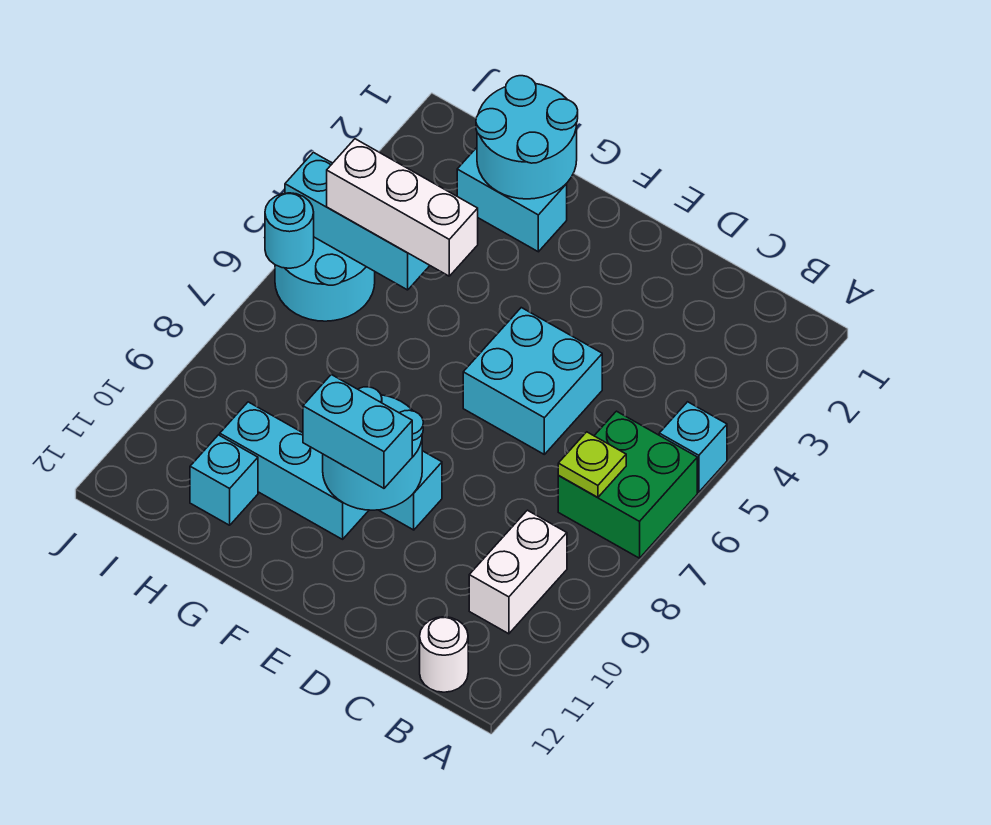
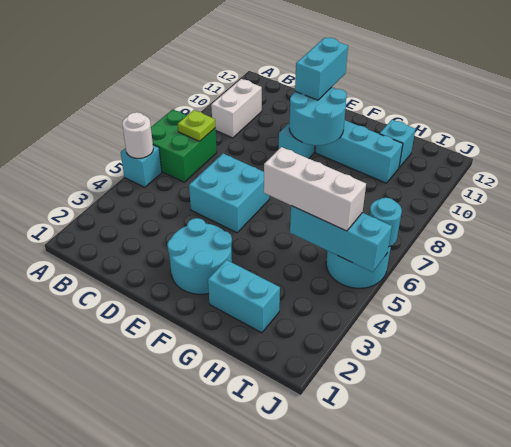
white round brick B12 level 1 -> white round brick A5 level 2
cyan brick E10:F10 level 3 -> cyan brick E10:E11 level 3
cyan round brick G1:H2 level 2 -> cyan round brick E2:F3 level 1

